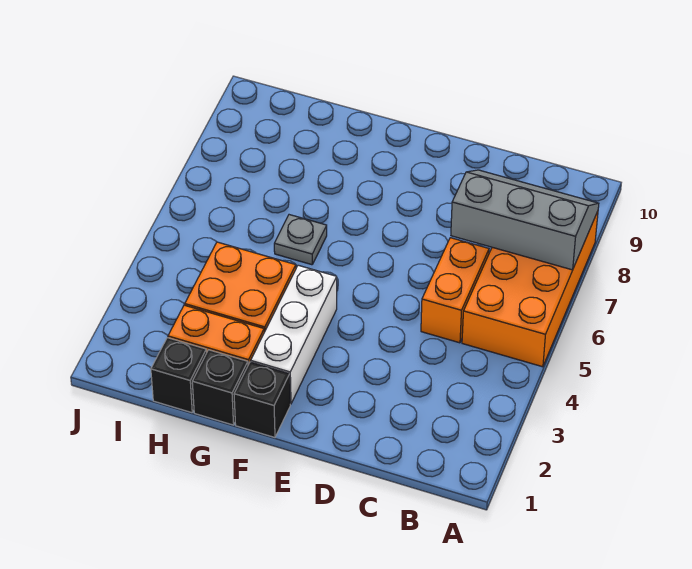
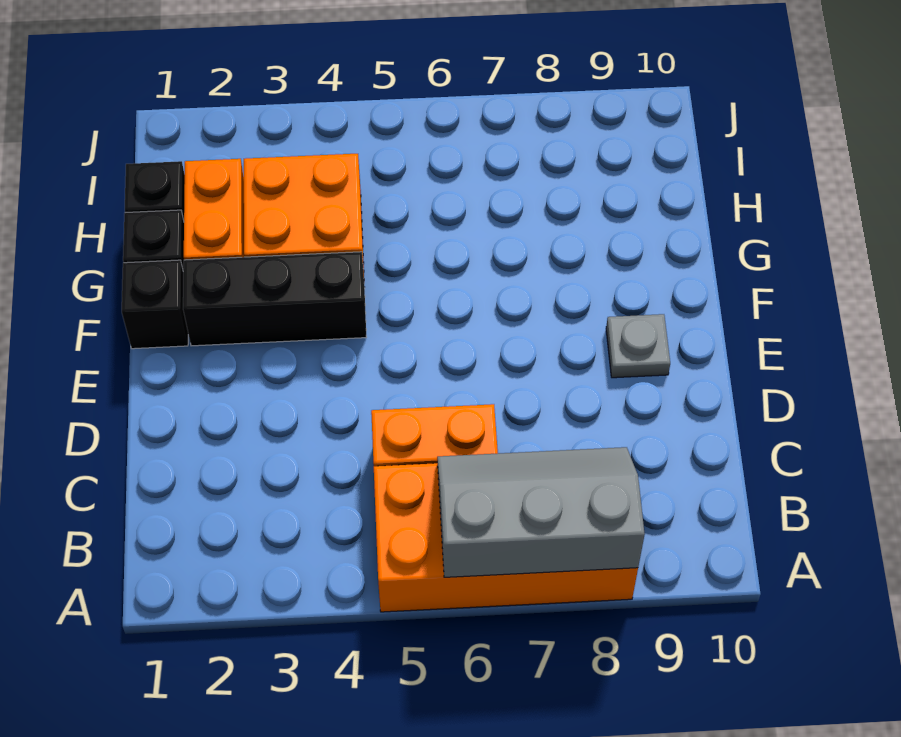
grey slope A7:C8 level 2 top 7 -> grey slope A6:B8 level 2 top A
white brick F2:F4 level 1 -> black brick F2:F4 level 1
grey plate G6 level 1 -> grey plate E9 level 1

